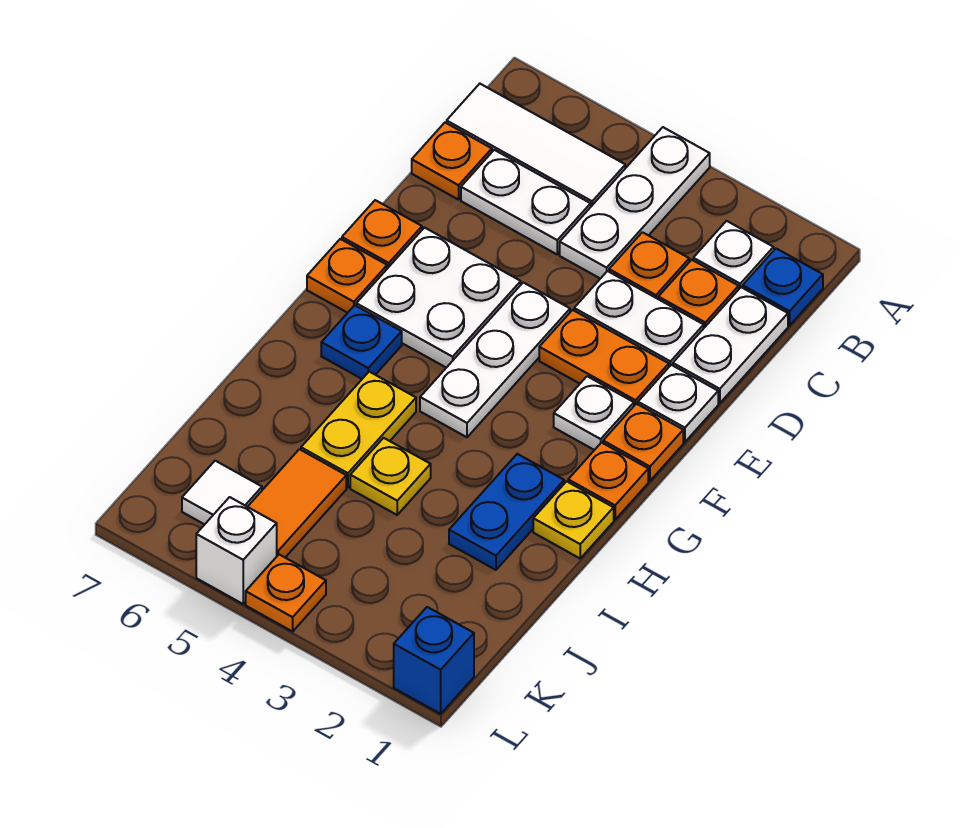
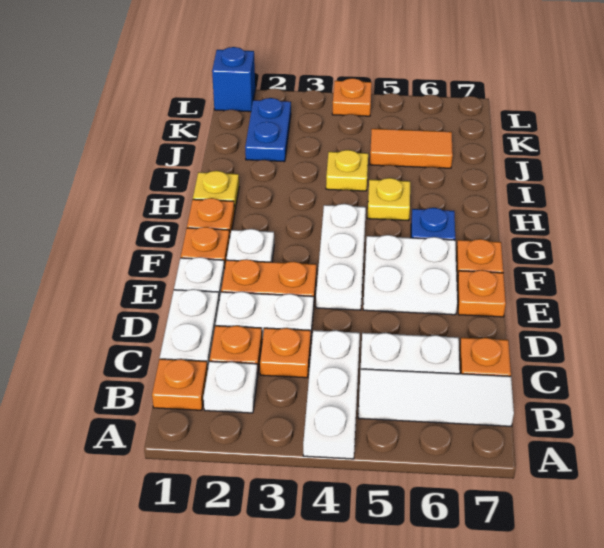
blue plate B1 level 1 -> orange plate B1 level 1
blue plate H2:I2 level 1 -> blue plate J2:K2 level 1
yellow plate H5:I5 level 1 -> yellow plate H5 level 1
orange tile J5:K5 level 1 -> orange tile J5:J6 level 1
white tile K6 level 1 -> none
white brick L5 level 1 -> none

